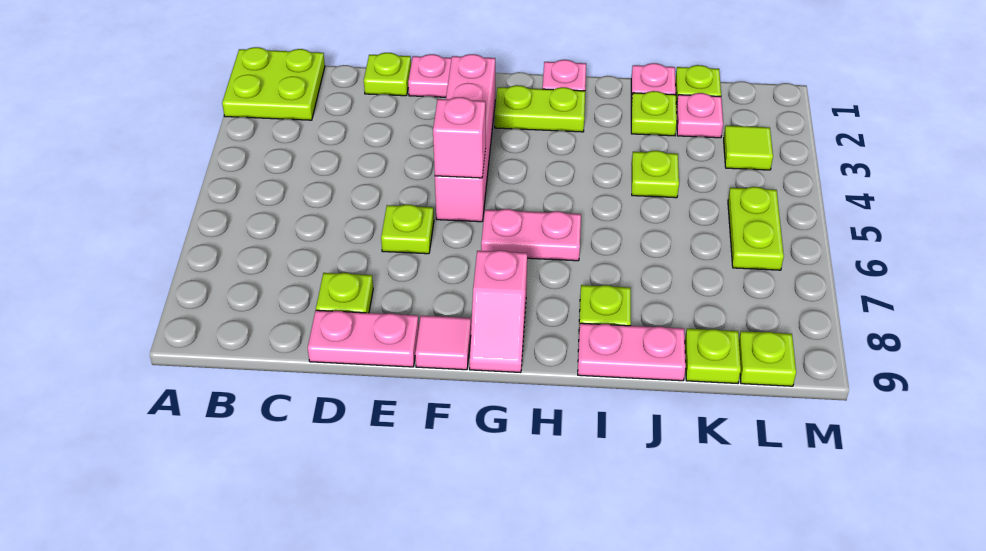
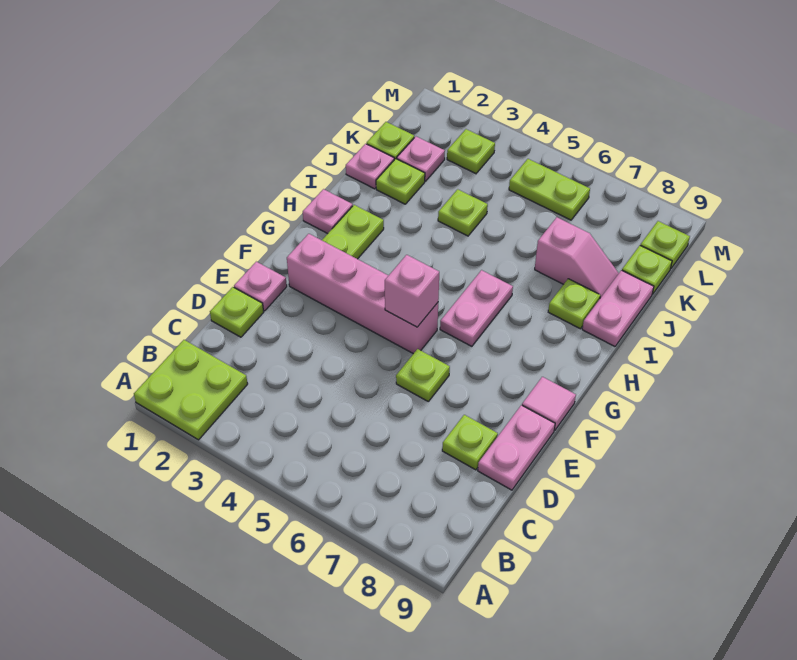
pink slope G8:G9 level 1 top 8 -> pink slope J7:J8 level 1 top 7
lime tile L3 level 1 -> lime plate L3 level 1

